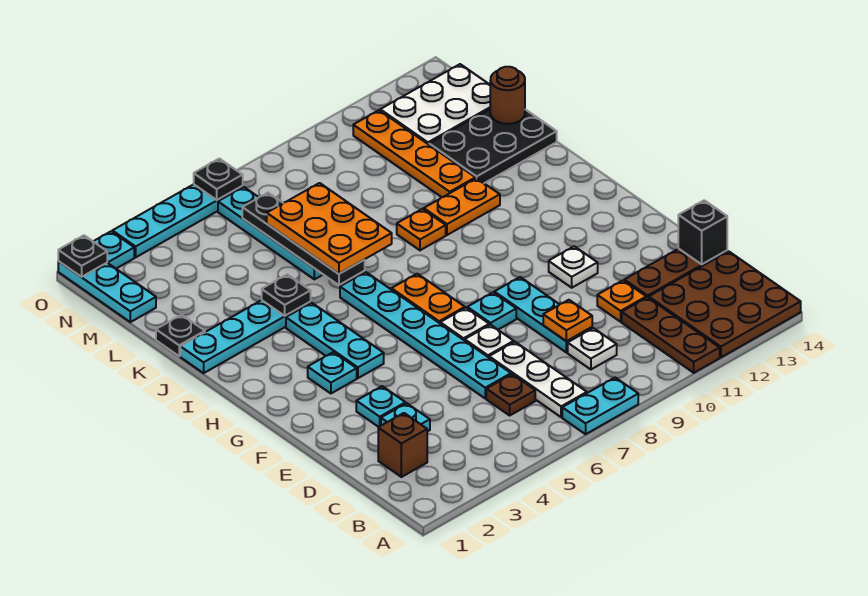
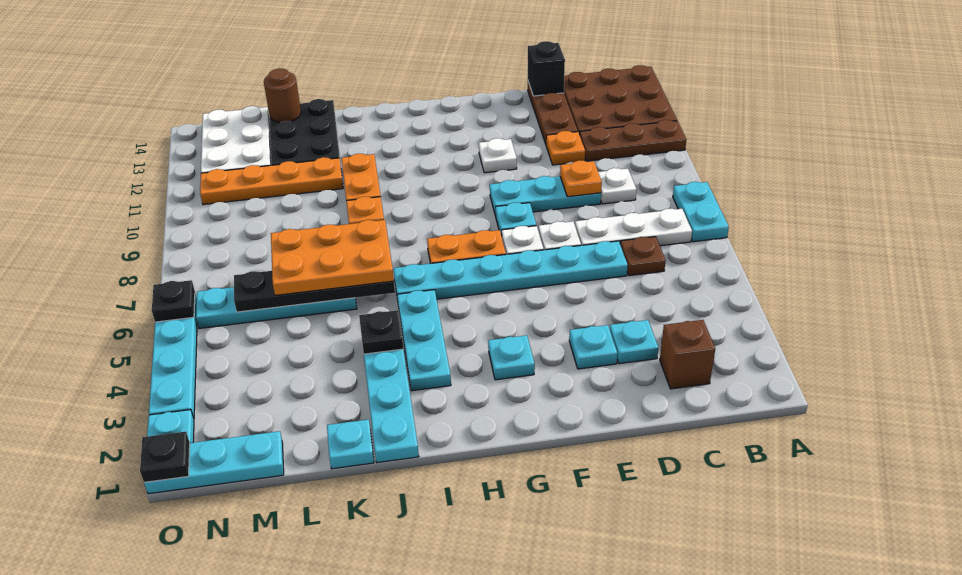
cyan plate G4:I4 level 1 -> cyan plate I3:I5 level 1
black plate K1 level 1 -> cyan plate K1 level 1

